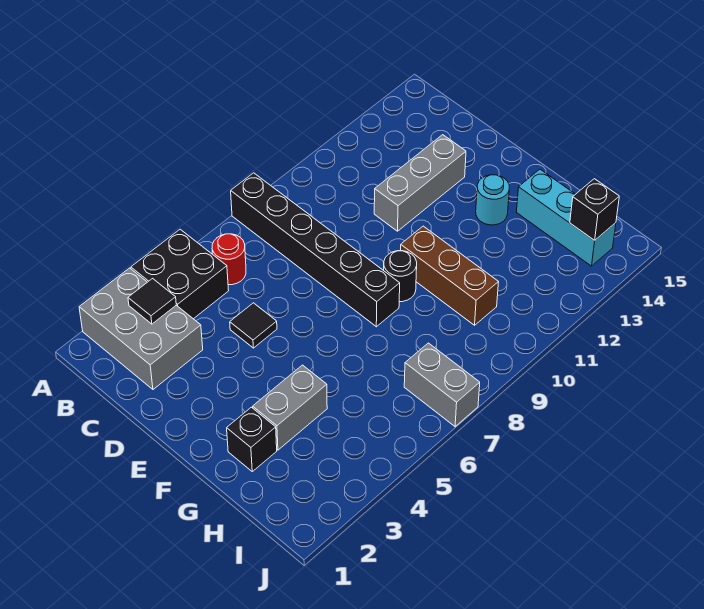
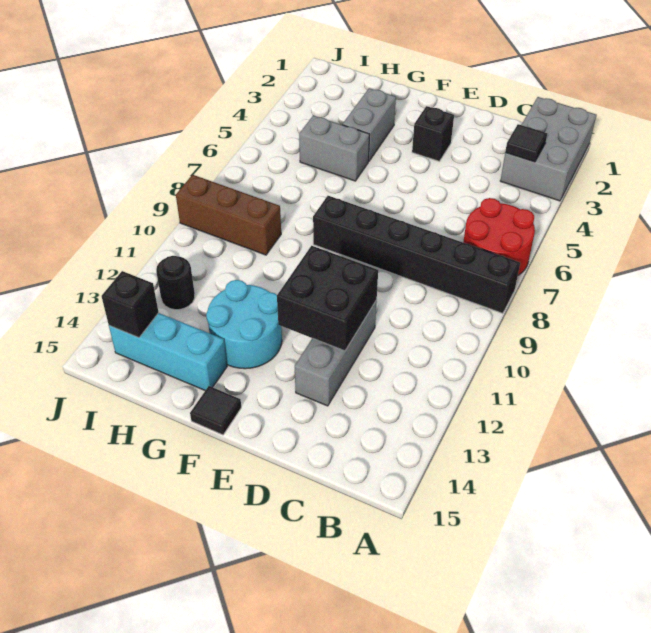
grey brick A2:C3 level 1 -> grey brick A1:B3 level 1
black brick A4:B5 level 1 -> black brick D11:E12 level 2
red round brick B6 level 1 -> red round brick A6:B7 level 1
black tile D5 level 1 -> black tile F15 level 1
black round brick F9 level 1 -> black round brick I12 level 1
brown brick F10:H10 level 1 -> brown brick H9:J9 level 1
cyan round brick F13 level 1 -> cyan round brick F12:G13 level 1
black brick G2 level 1 -> black brick E3 level 1
grey brick I7:J7 level 1 -> grey brick G5:H5 level 1

